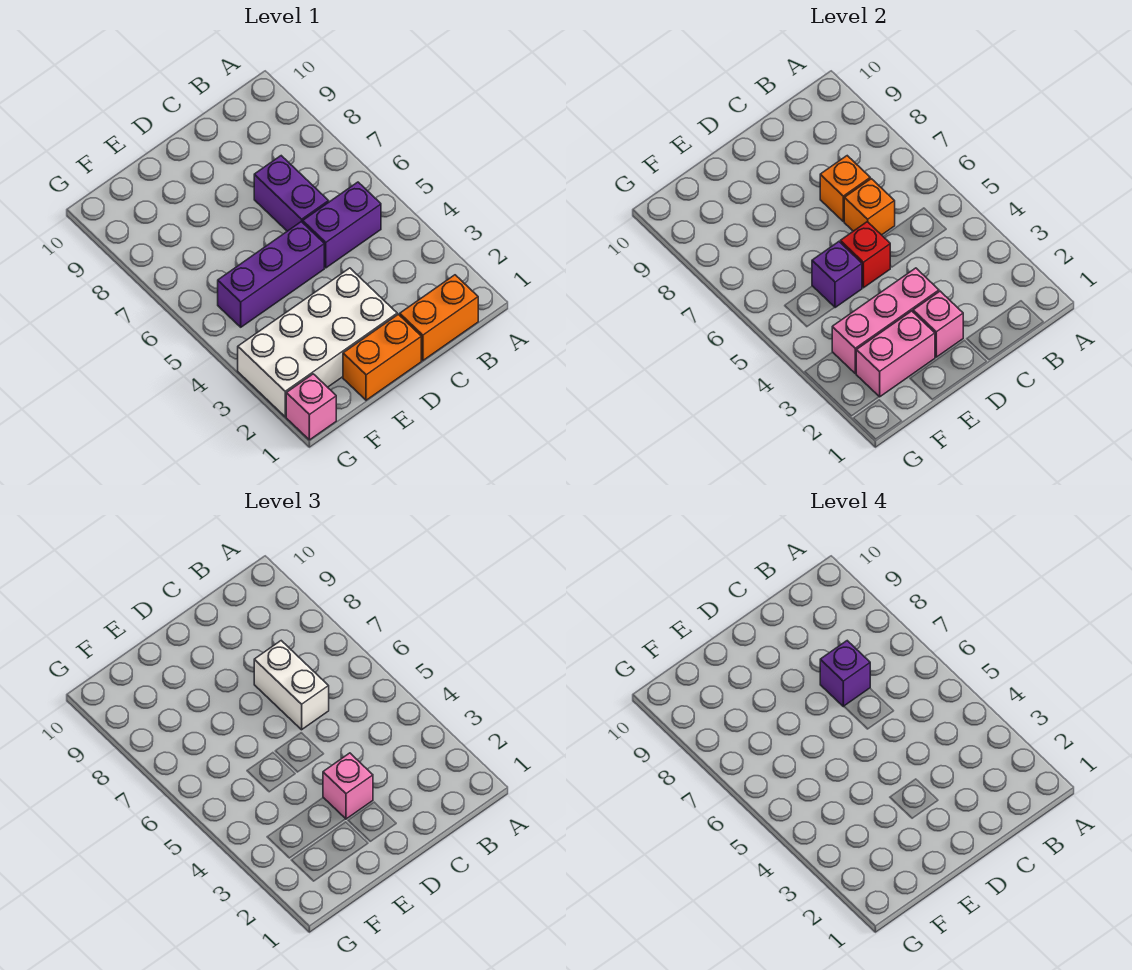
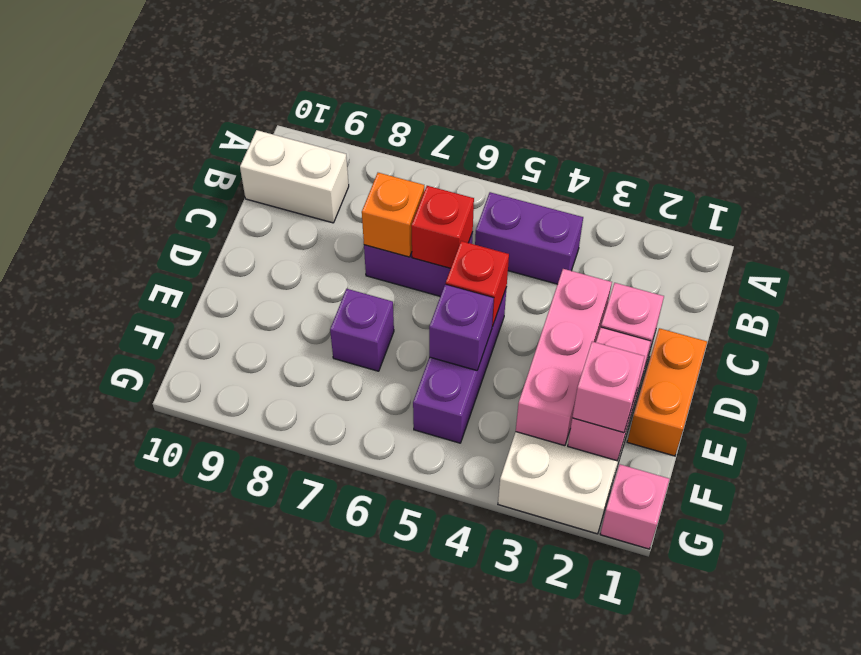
orange brick B1:C1 level 1 -> none
purple brick B5:C5 level 1 -> purple brick B4:B5 level 1
orange brick C6 level 2 -> red brick C6 level 2
white brick C6:C7 level 3 -> white brick B9:B10 level 1
purple brick C7 level 4 -> purple brick E7 level 1
pink brick D3 level 3 -> pink brick F2 level 3

